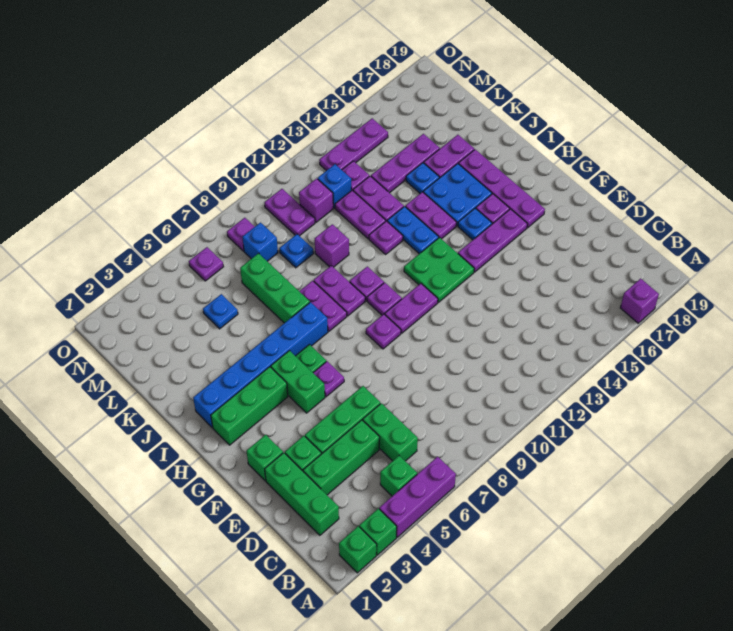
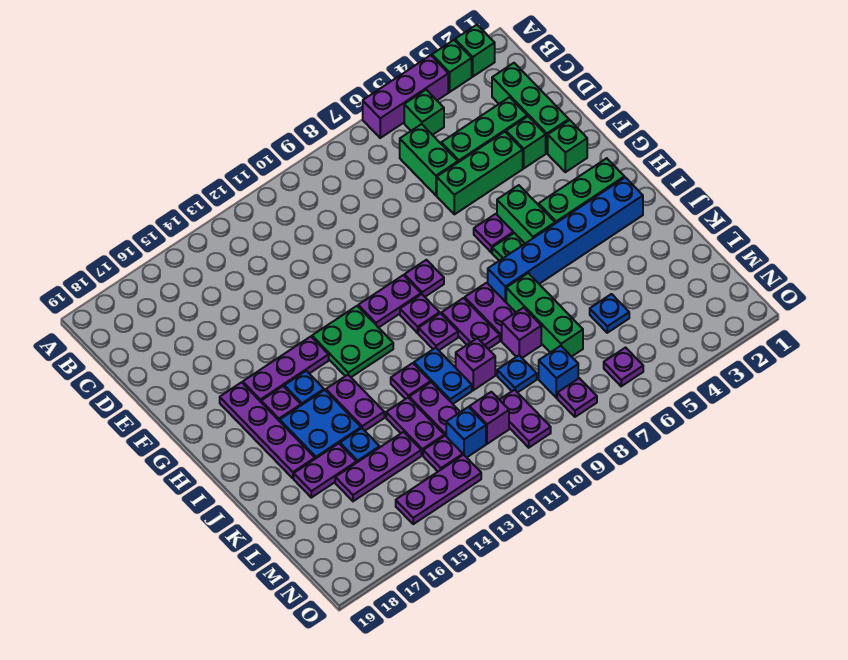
purple brick A17 level 1 -> purple brick K8 level 1
blue plate I13:J13 level 1 -> blue plate J11:K11 level 1

